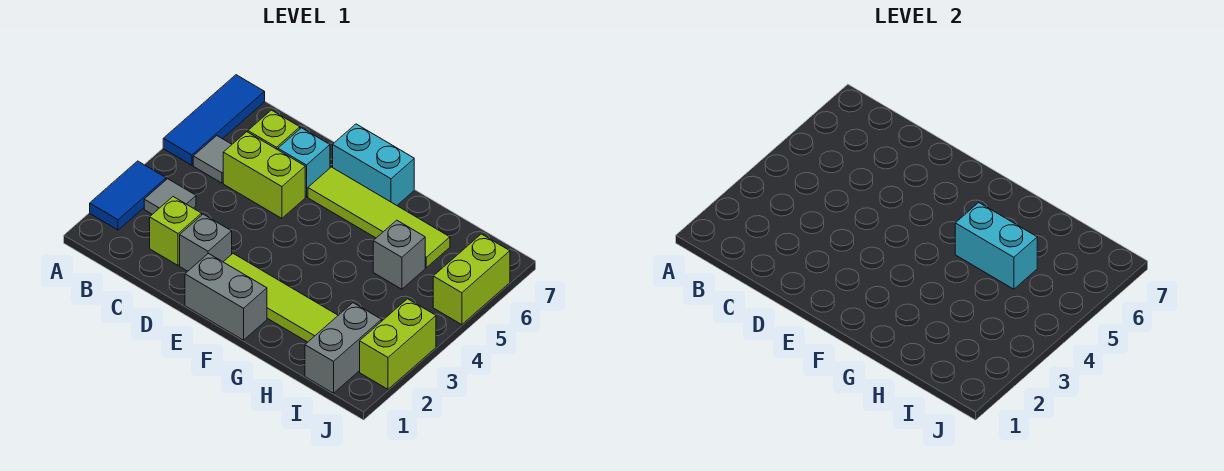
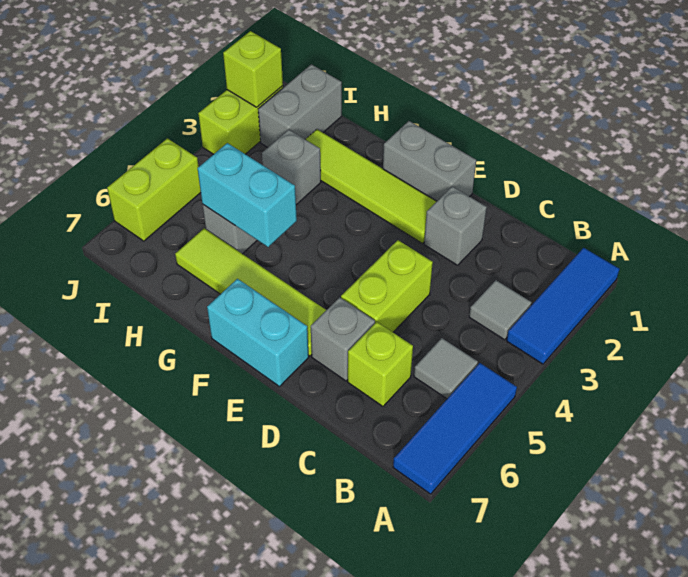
blue tile A2:A3 level 1 -> blue tile A1:A3 level 1
lime brick C2 level 1 -> lime brick J2 level 2
lime brick C5:D5 level 1 -> lime brick D4:D5 level 1
cyan brick D6 level 1 -> grey brick D6 level 1
none -> grey brick H3 level 1

